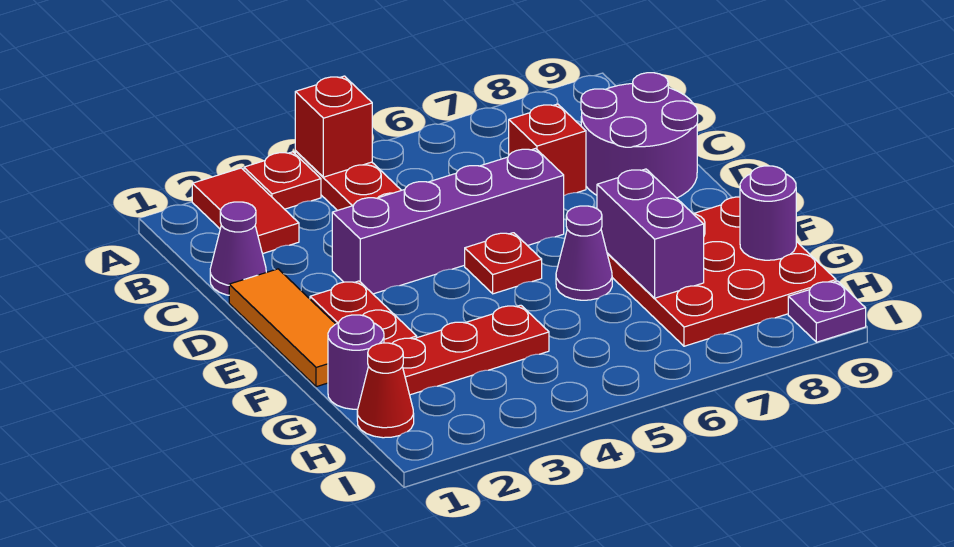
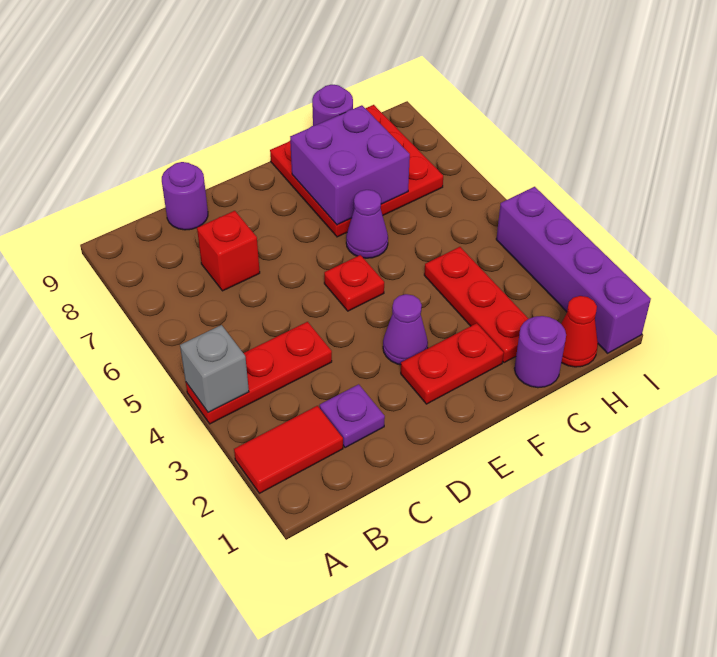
red plate A3 level 1 -> none
red brick A4 level 2 -> grey brick A4 level 2
purple cone C1 level 1 -> purple cone E3 level 1
purple round brick C8:D9 level 1 -> purple round brick C9 level 1
orange tile D1:F1 level 1 -> none
purple brick D3:D6 level 1 -> purple brick I1:I4 level 1
purple brick F7:G7 level 2 -> purple brick F7:G8 level 2
purple plate I9 level 1 -> purple plate C2 level 1

